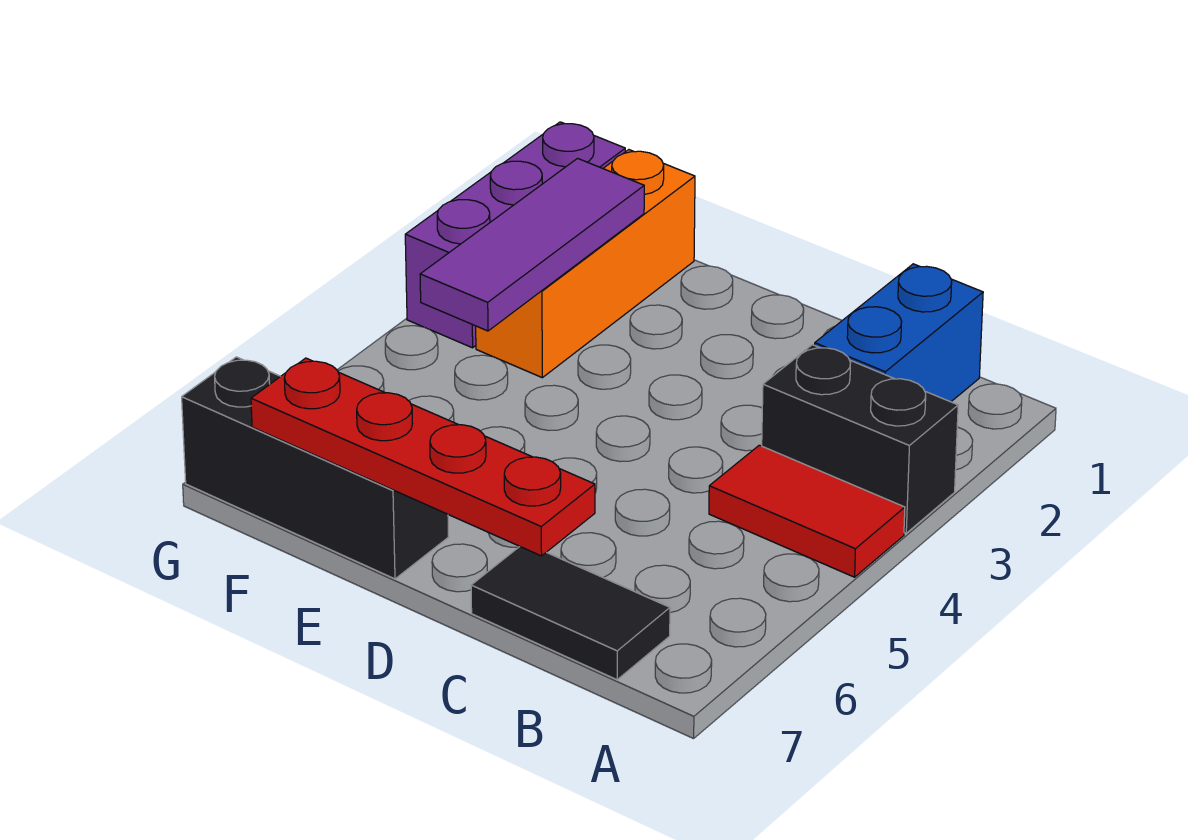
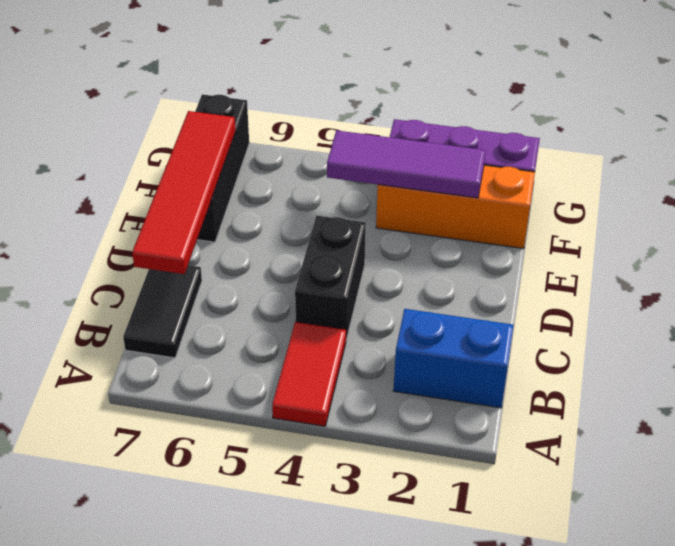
black brick A3:B3 level 1 -> black brick C4:D4 level 1
red plate C7:F7 level 2 -> red tile C7:F7 level 2

